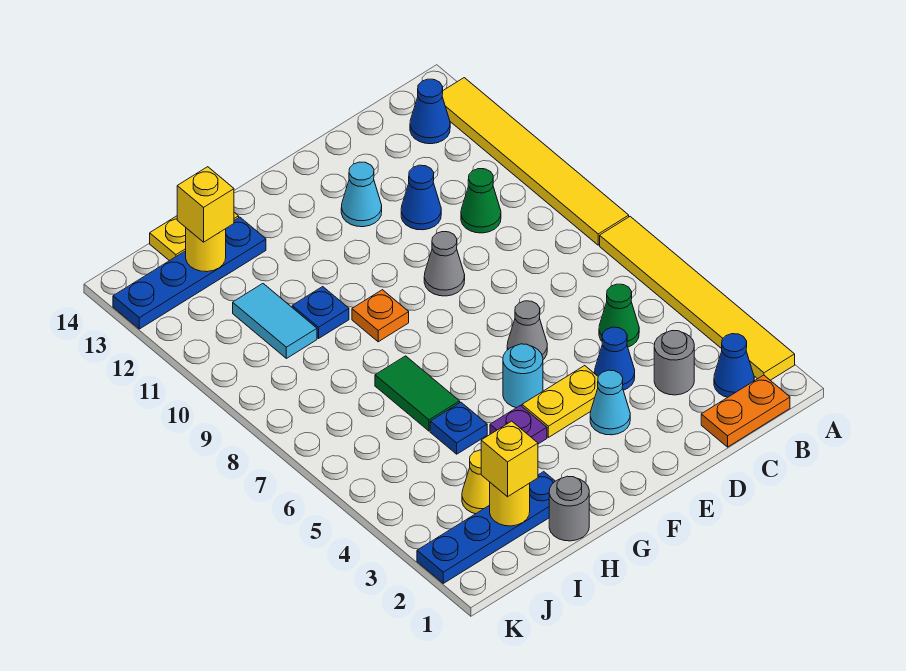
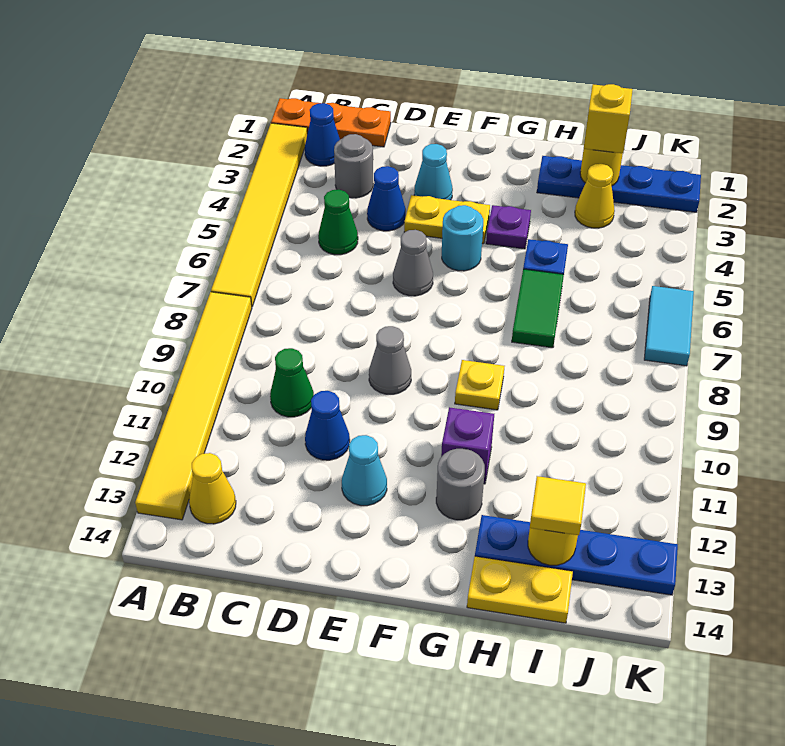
orange plate B1:C1 level 1 -> orange plate A1:C1 level 1
blue cone B13 level 1 -> yellow cone B13 level 1
orange plate G9 level 1 -> yellow plate G9 level 1
none -> purple brick G11 level 1
grey round brick H1 level 1 -> grey round brick G12 level 1
blue plate H10 level 1 -> none
cyan tile I10:I11 level 1 -> cyan tile K6:K7 level 1
yellow brick I13 level 3 -> yellow tile I13 level 3

